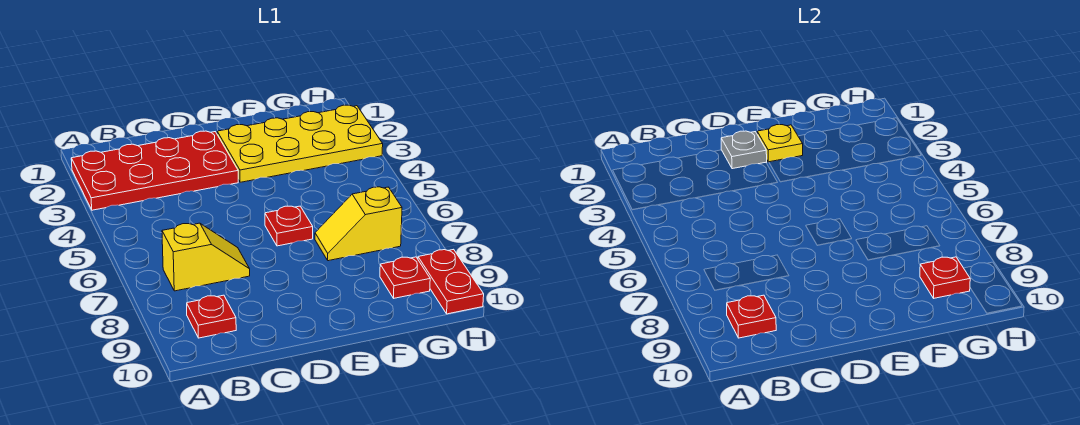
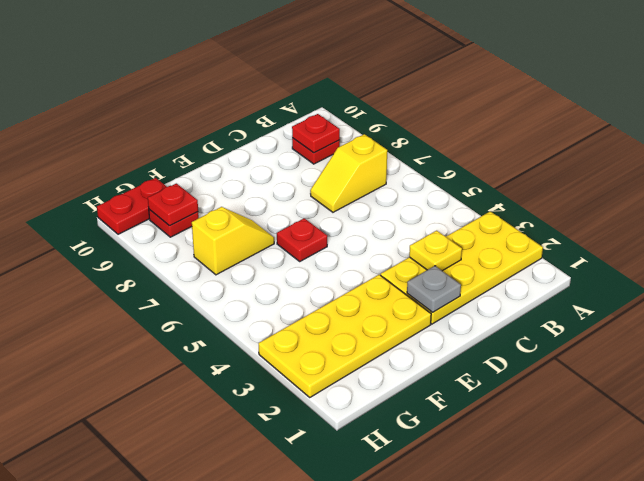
red plate A2:D3 level 1 -> yellow plate A2:D3 level 1
yellow plate E2 level 2 -> yellow plate C3 level 2
red plate H9:H10 level 1 -> red plate G10:H10 level 1

